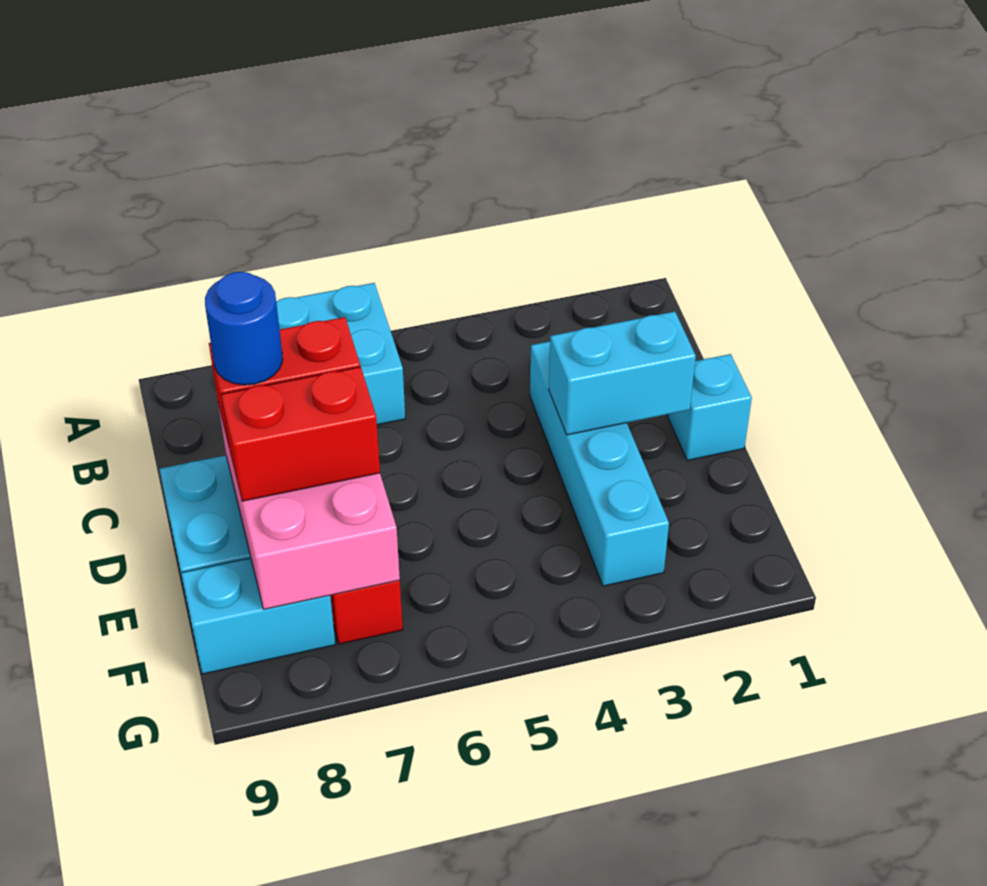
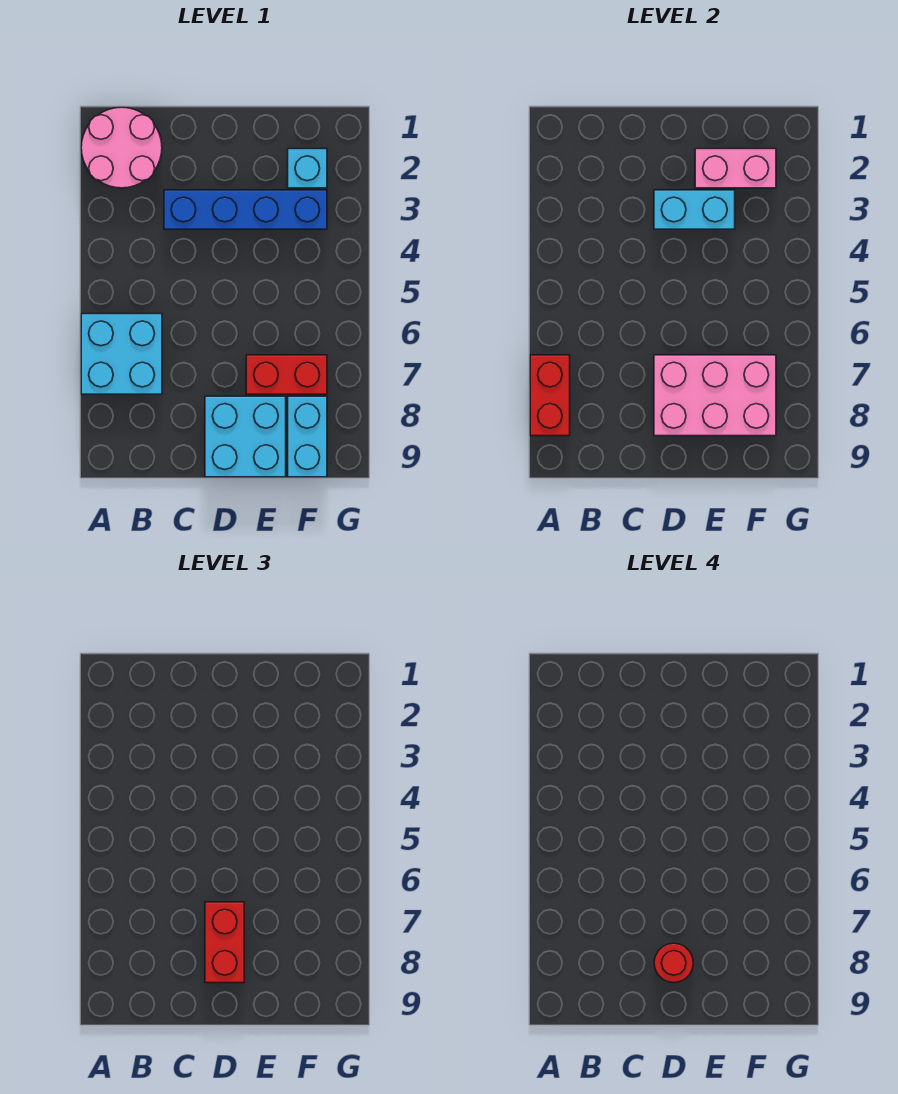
none -> pink round brick A1:B2 level 1
cyan brick C3:F3 level 1 -> blue brick C3:F3 level 1
cyan brick D1 level 1 -> cyan brick F2 level 1
cyan brick D2:D3 level 2 -> cyan brick D3:E3 level 2
blue round brick D8 level 4 -> red round brick D8 level 4
none -> pink brick E2:F2 level 2
red brick E7:E8 level 3 -> red brick A7:A8 level 2

